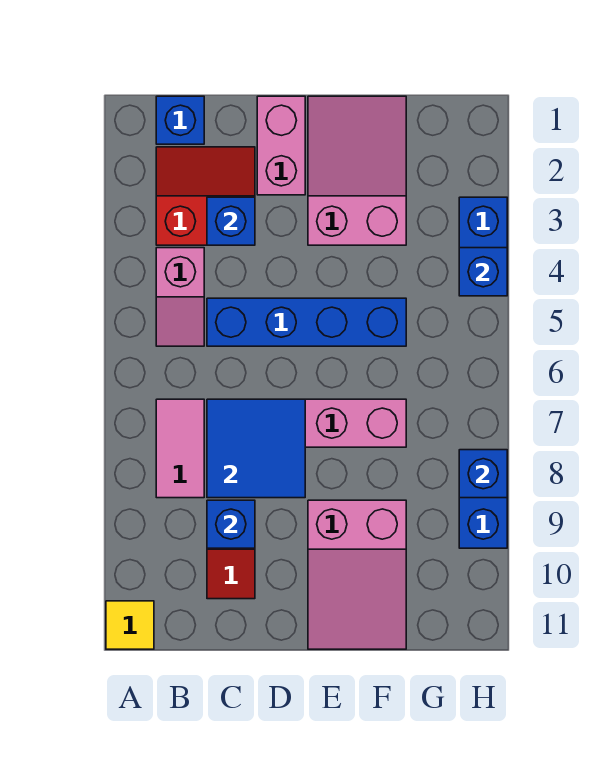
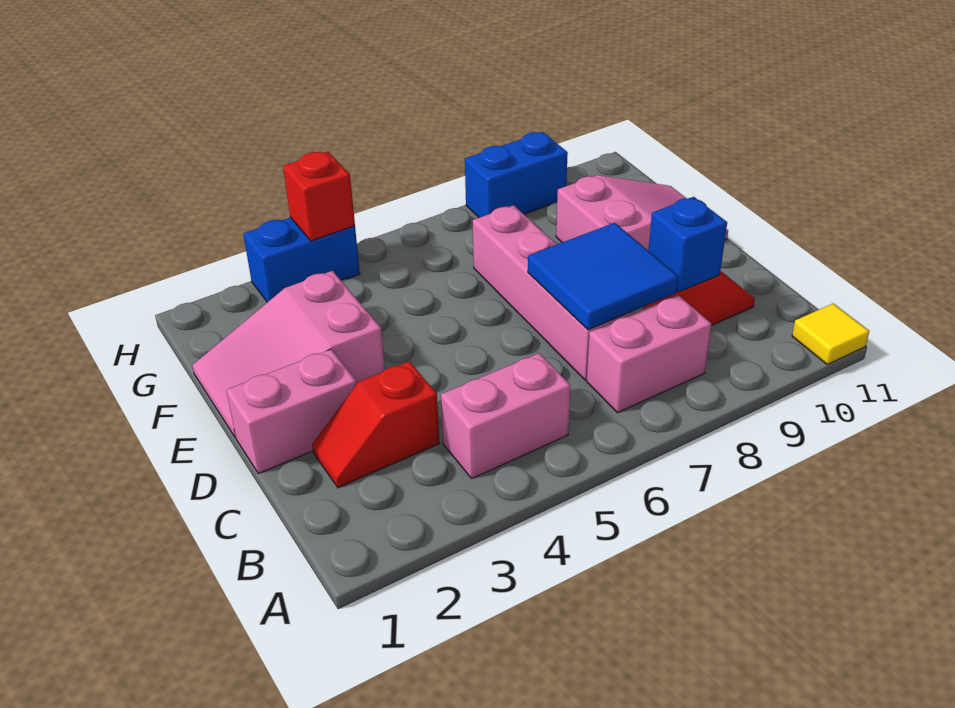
blue brick B1 level 1 -> none
red slope B2:C3 level 1 top 3 -> red slope C2:C3 level 1 top 3
pink slope B4:B5 level 1 top 4 -> pink brick B4:B5 level 1
pink tile B7:B8 level 1 -> pink brick B7:B8 level 1
blue brick C3 level 2 -> none
blue brick C5:F5 level 1 -> none
blue brick H4 level 2 -> red brick H4 level 2
blue brick H8 level 2 -> none

